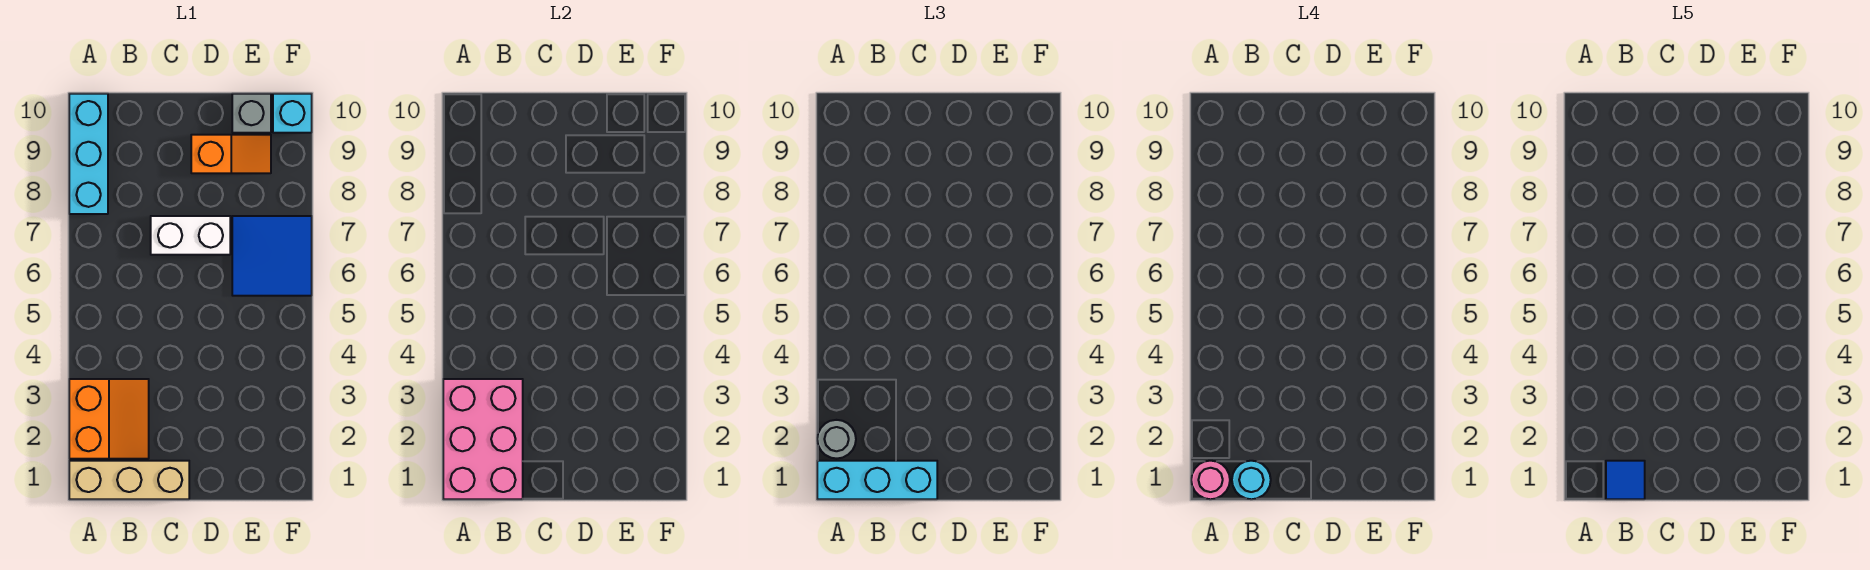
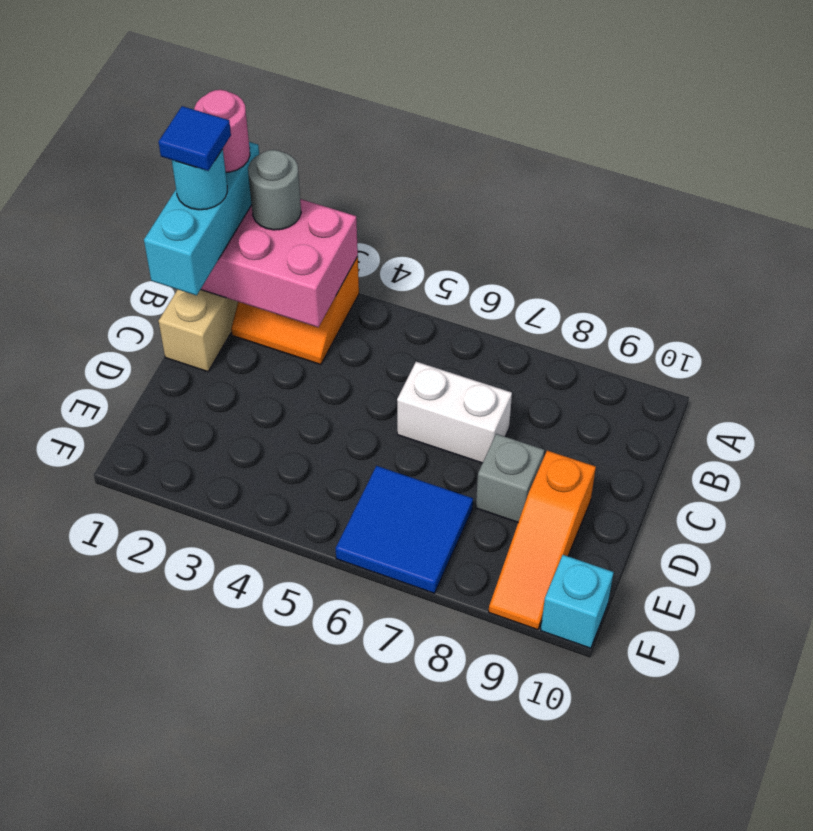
cyan brick A8:A10 level 1 -> none
white brick C7:D7 level 1 -> white brick C6:C7 level 1
orange slope D9:E9 level 1 top D -> orange slope D9:F9 level 1 top D
grey brick E10 level 1 -> grey brick D8 level 1

